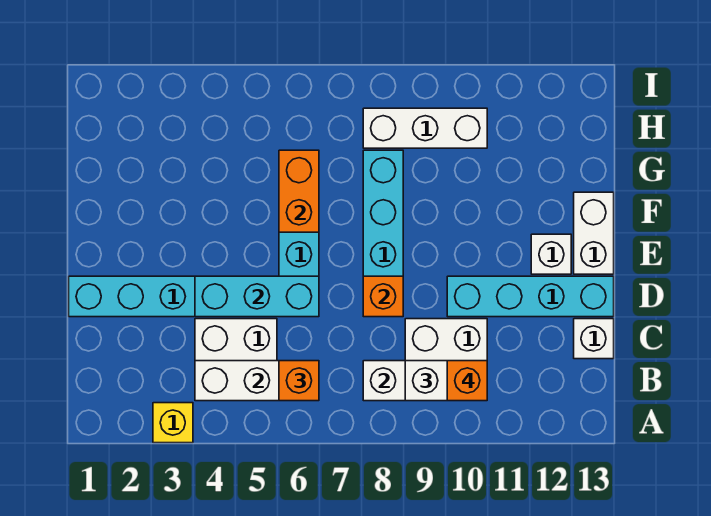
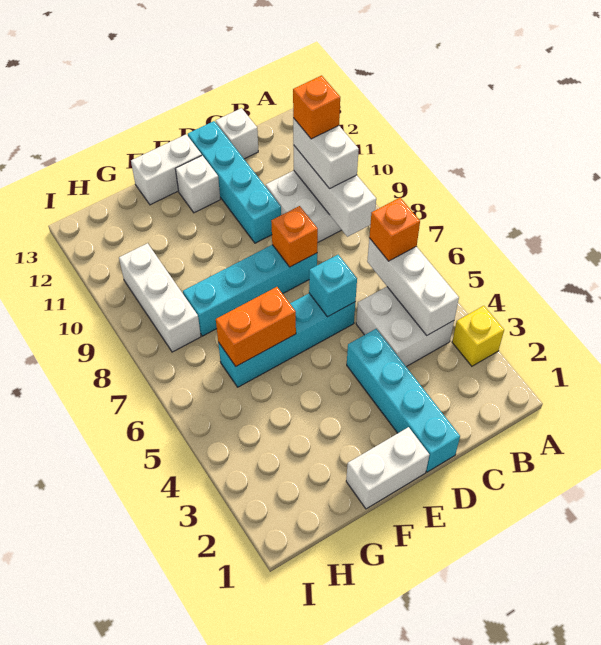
cyan brick D4:D6 level 2 -> cyan brick D6 level 2
none -> white brick E1:F1 level 1

